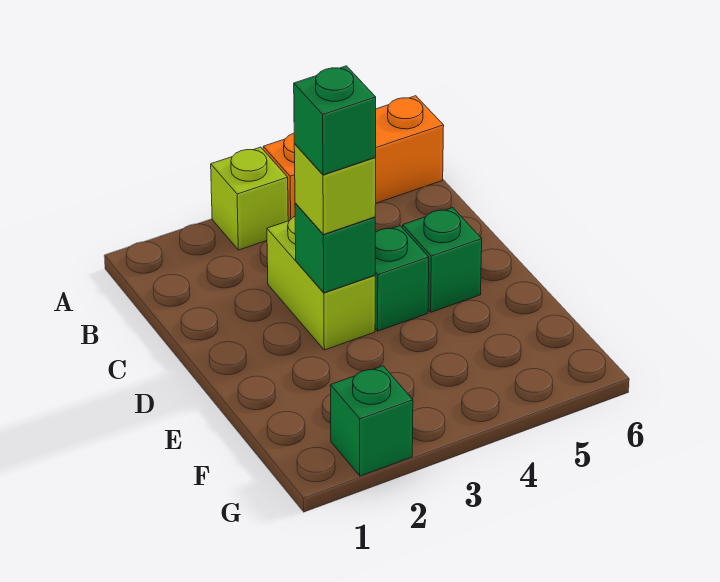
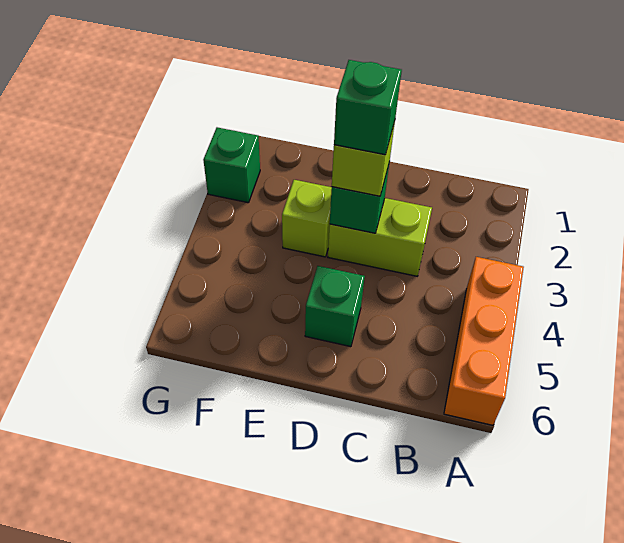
lime brick A3 level 1 -> lime brick E3 level 1
green brick D4 level 1 -> none

